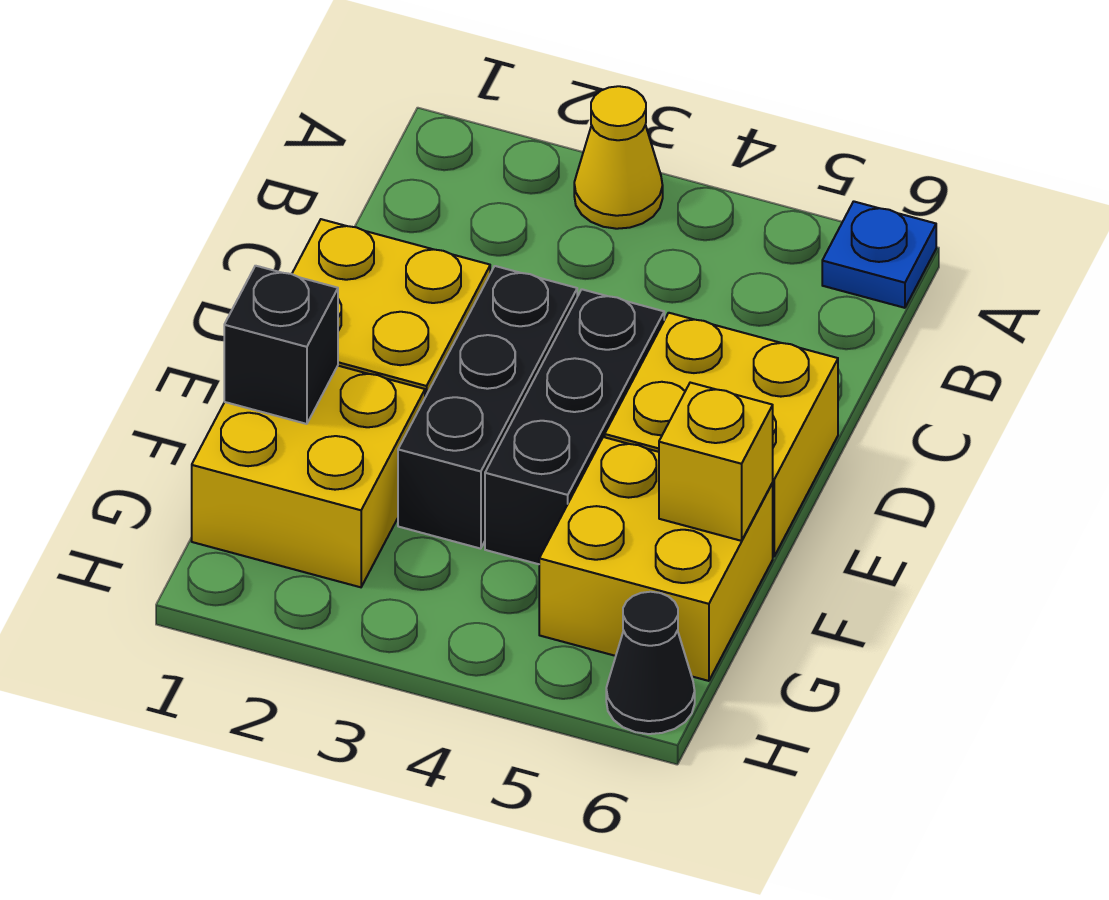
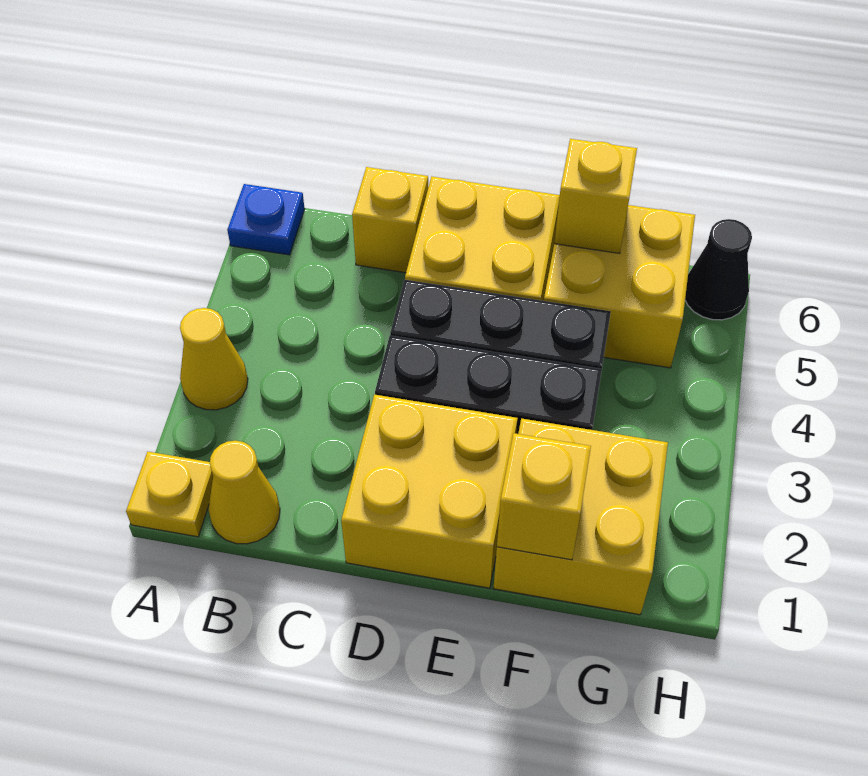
none -> yellow plate A1 level 1
none -> yellow cone B1 level 1
none -> yellow brick C6 level 1
black brick F1 level 2 -> yellow brick F1 level 2

